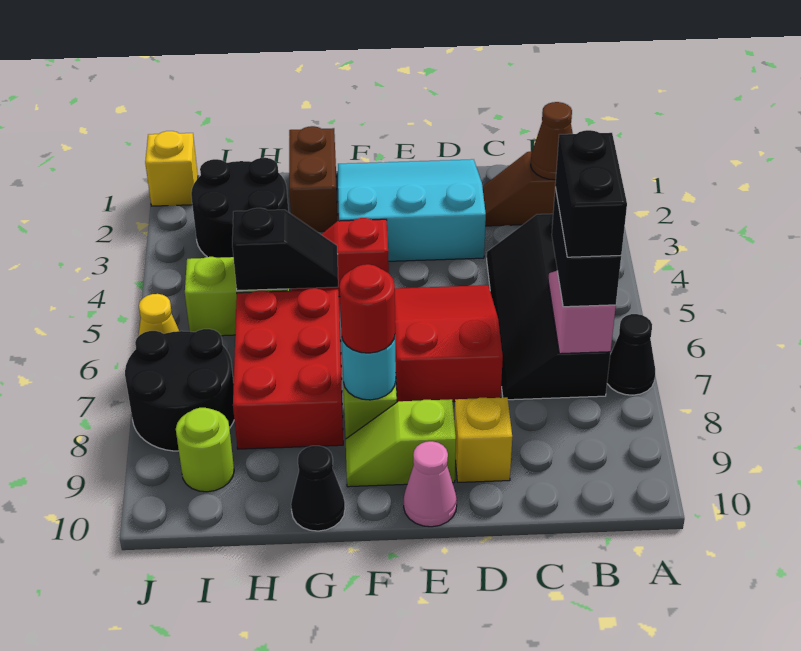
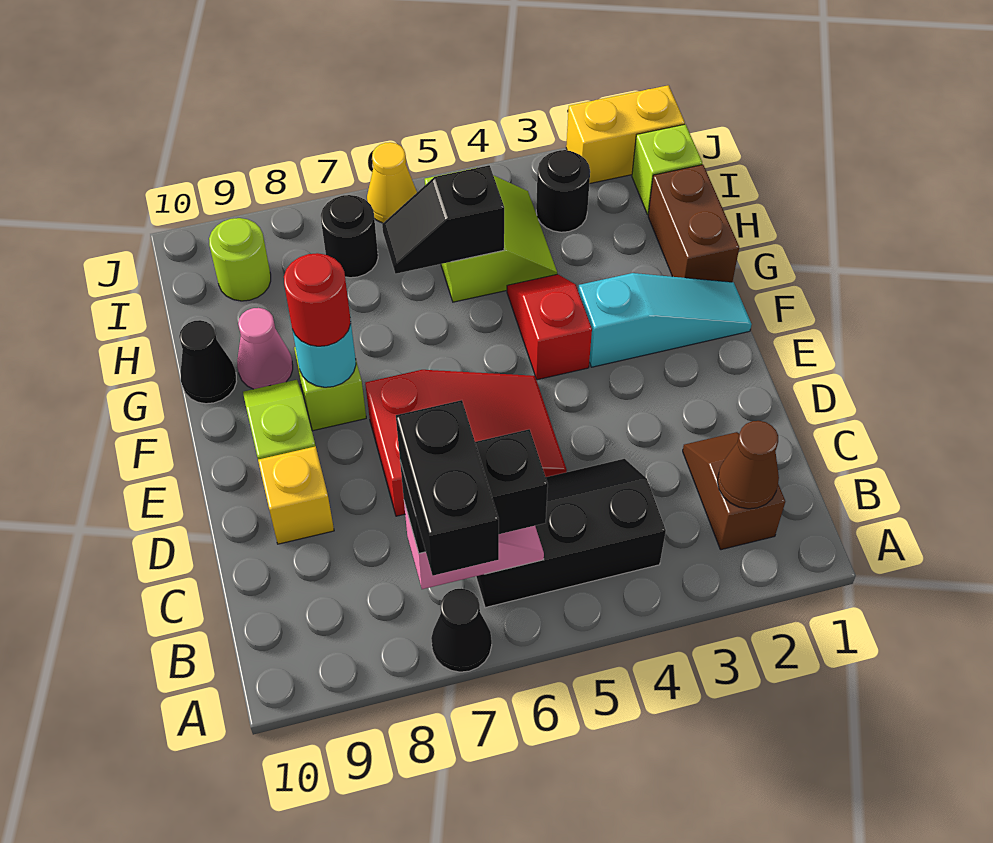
black slope B4:C7 level 1 top B -> black slope B4:C6 level 1 top B
black brick B6:B7 level 4 -> black brick A7:B7 level 4
cyan slope D1:F3 level 1 top 3 -> cyan slope F1:F3 level 1 top 3
pink cone E10 level 1 -> pink cone G9 level 1
brown brick G1:G2 level 1 -> brown brick G1:H1 level 1
black slope G5:H5 level 2 top H -> black slope H5:H6 level 2 top 5
red brick G6:H8 level 1 -> none
black round brick H2:I3 level 1 -> black round brick I3 level 1
none -> lime brick I1 level 1
black round brick I7:J8 level 1 -> black round brick I7 level 1
yellow brick J1 level 1 -> yellow brick J1:J2 level 1

